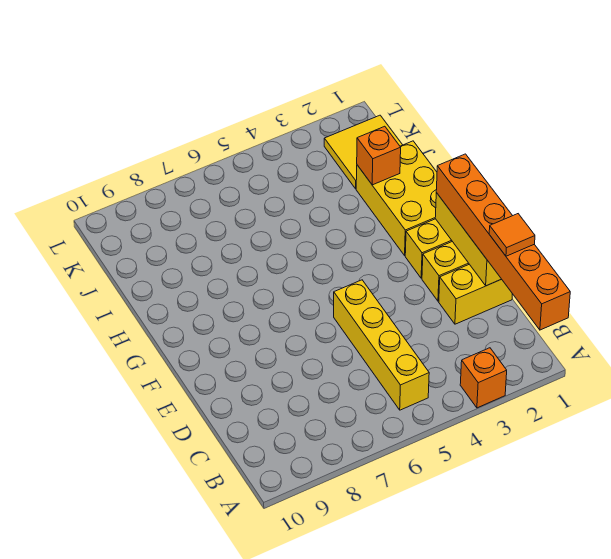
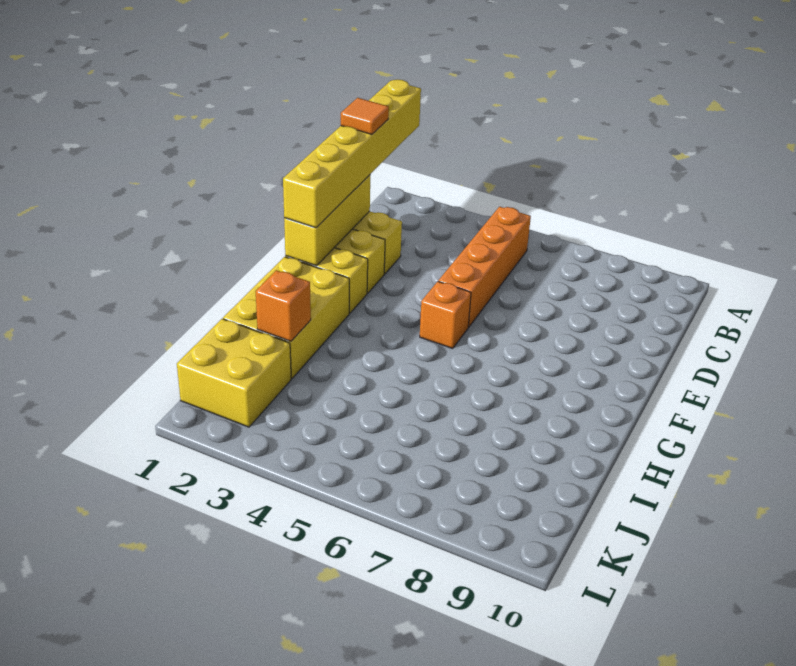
orange brick A1:F1 level 3 -> yellow brick A1:F1 level 3
orange brick A3 level 1 -> orange brick F5 level 1
yellow brick B5:E5 level 1 -> orange brick B5:E5 level 1
yellow tile J1:K2 level 1 -> yellow brick J1:K2 level 1

